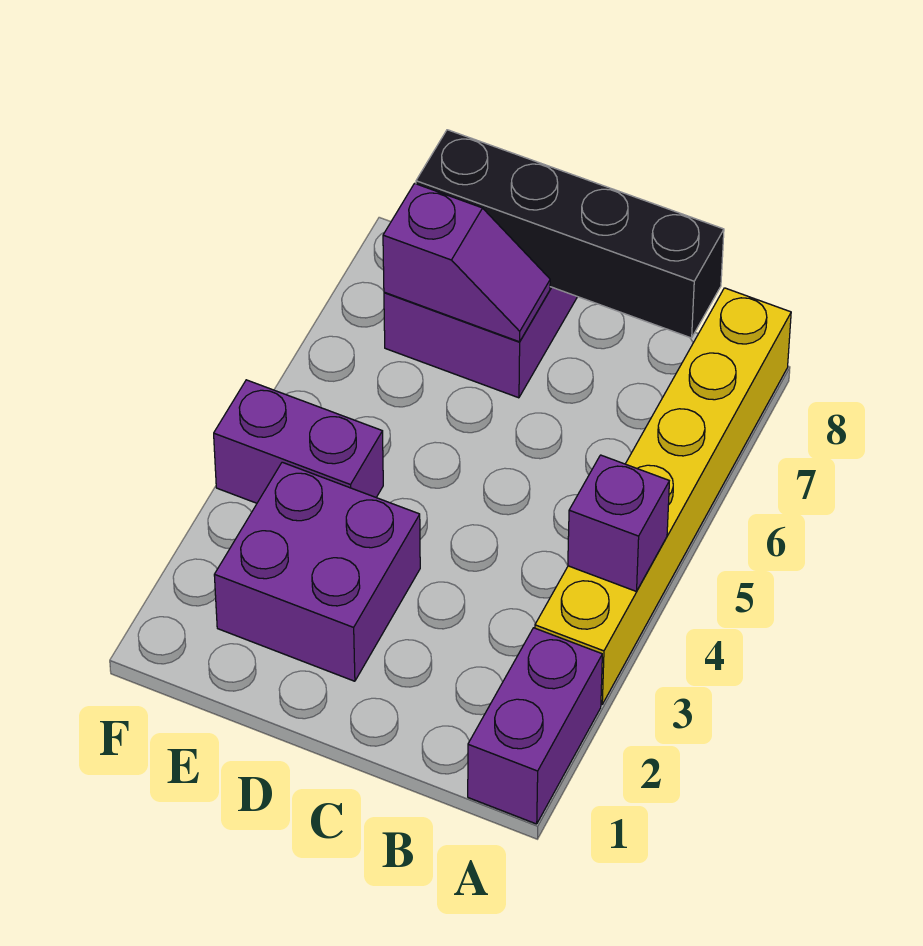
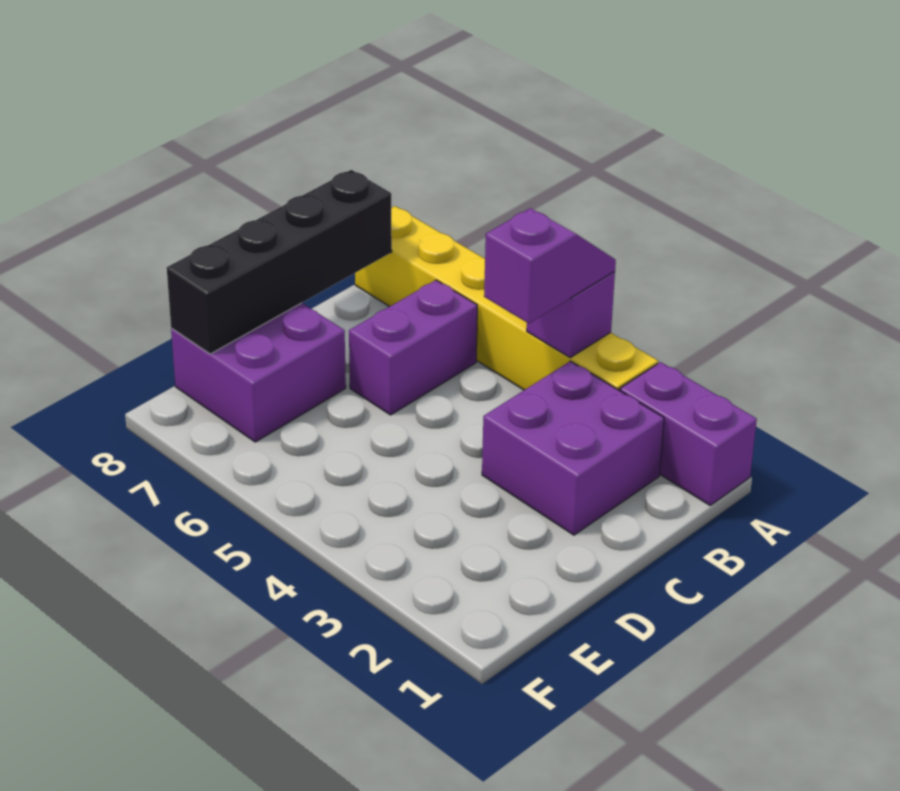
purple brick D2:E3 level 1 -> purple brick B2:C3 level 1
purple slope D7:E7 level 2 top E -> purple slope A4:B4 level 3 top B
purple brick E4:F4 level 1 -> purple brick B6:C6 level 1

